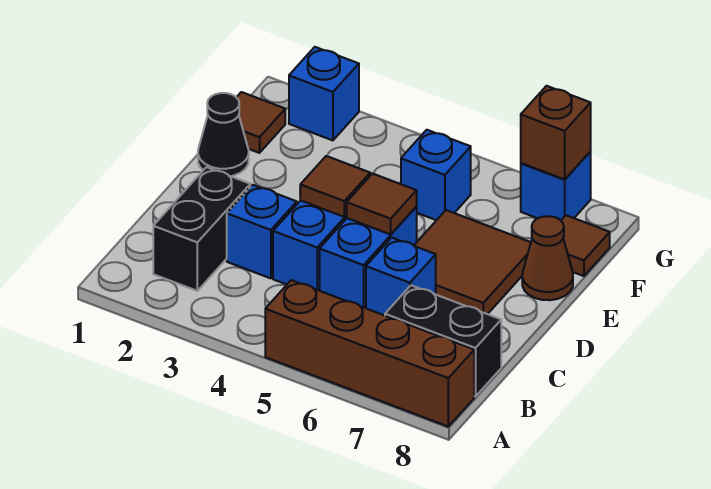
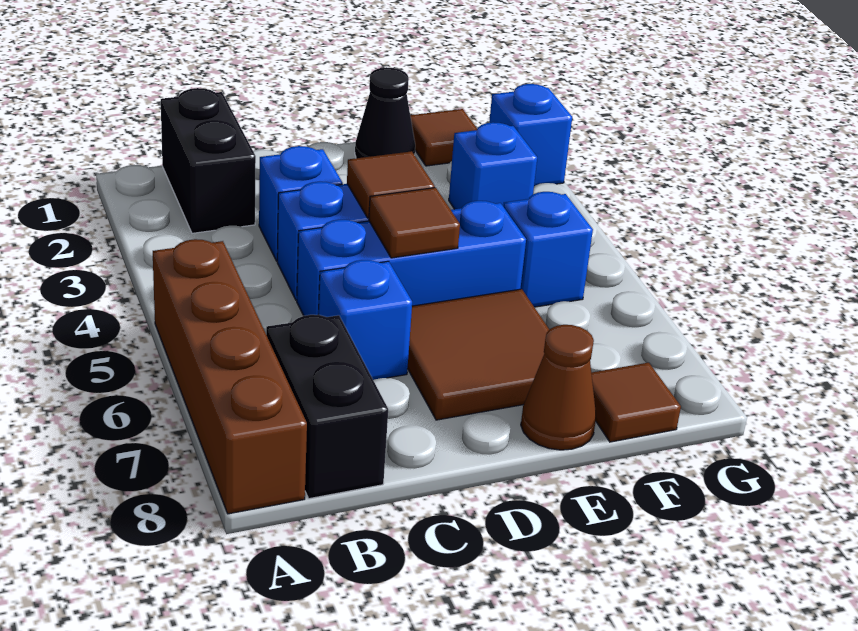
black brick B2:C2 level 1 -> black brick B1:B2 level 1
blue brick C5:D5 level 1 -> blue brick C5:E5 level 1
blue brick G7 level 1 -> blue brick F3 level 1
brown brick G7 level 2 -> none

